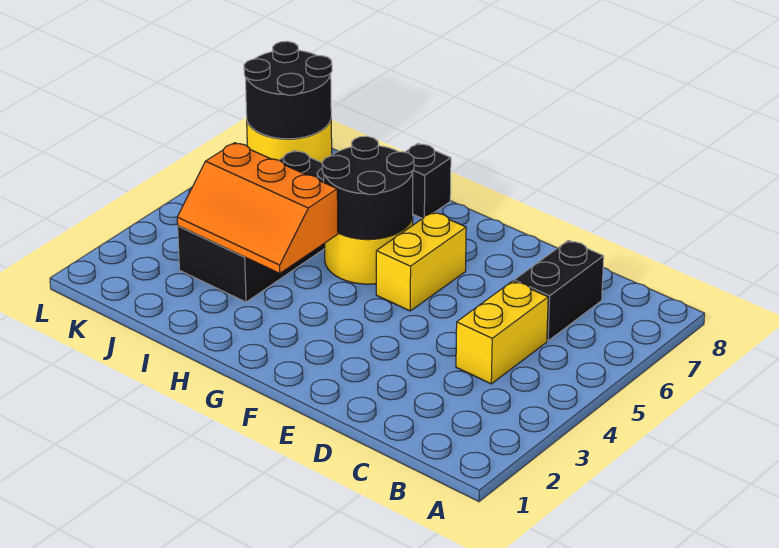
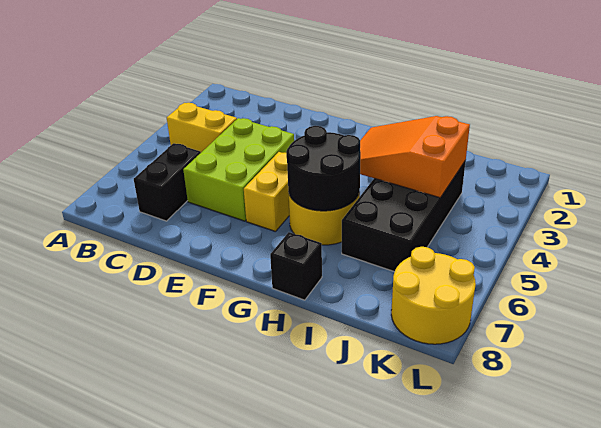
yellow brick C4:C5 level 1 -> yellow brick B4:C4 level 1
none -> lime brick D4:E6 level 1
orange slope H3:J4 level 2 top 4 -> orange slope H3:J4 level 2 top J
black round brick K7:L8 level 2 -> none

